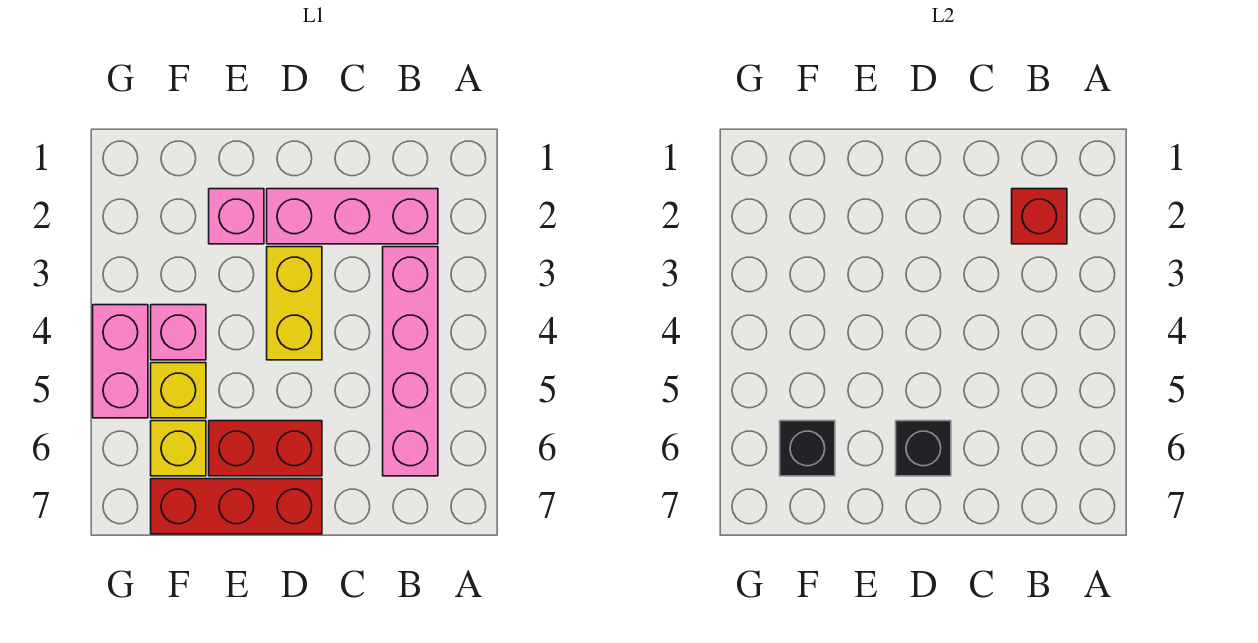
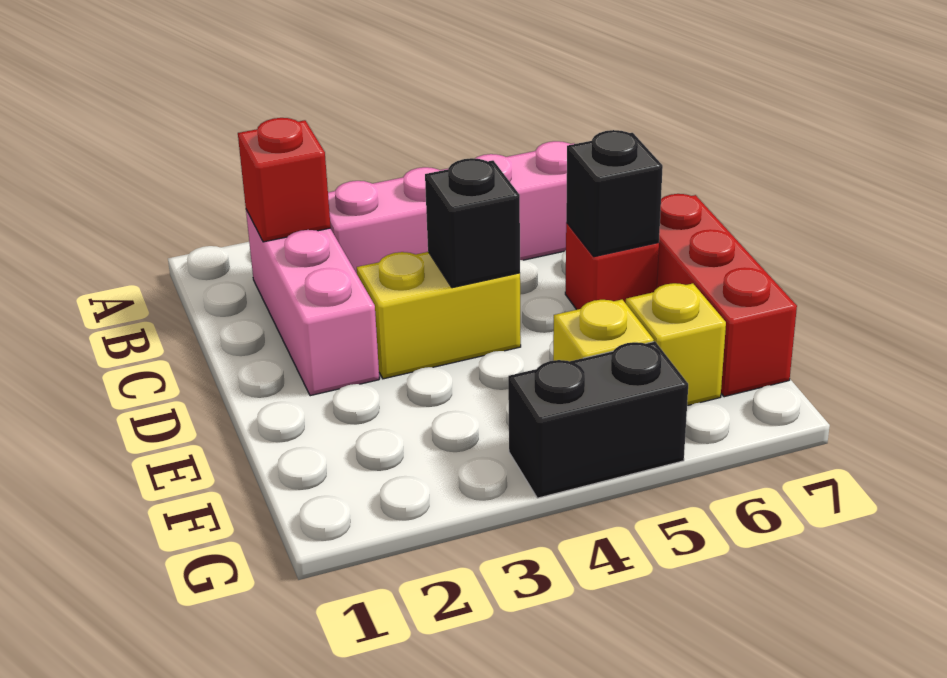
red brick D6:E6 level 1 -> red brick D6 level 1
pink brick E2 level 1 -> none
pink brick F4 level 1 -> none
black brick F6 level 2 -> black brick D4 level 2
pink brick G4:G5 level 1 -> black brick G4:G5 level 1

